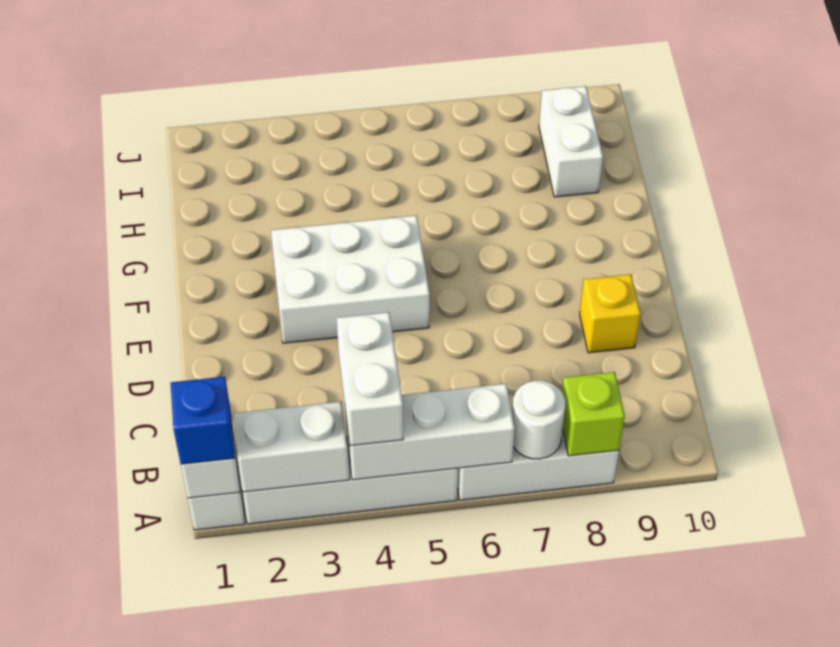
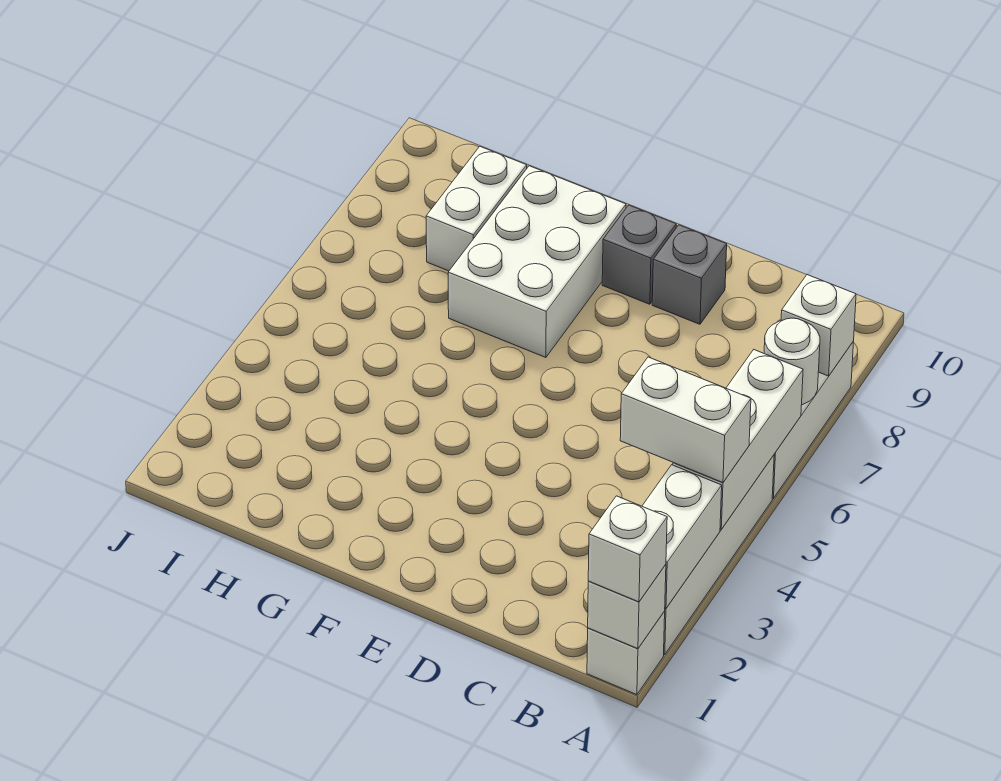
blue brick A1 level 3 -> white brick A1 level 3
lime brick A8 level 2 -> white brick A8 level 2
yellow brick D9 level 1 -> grey brick D9 level 1
white brick E3:F5 level 1 -> white brick F7:G9 level 1
none -> grey brick E9 level 1
white brick H9:I9 level 1 -> white brick H8:H9 level 1

